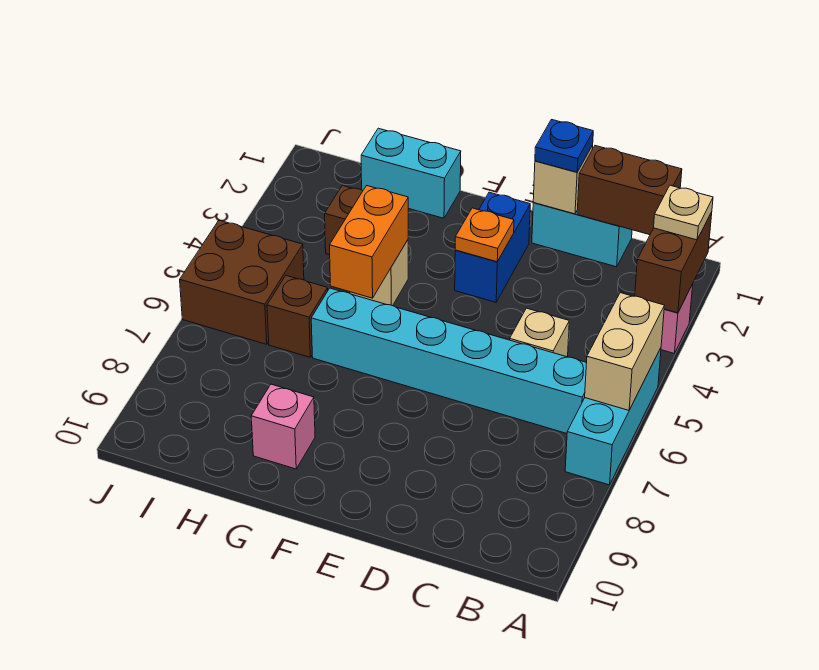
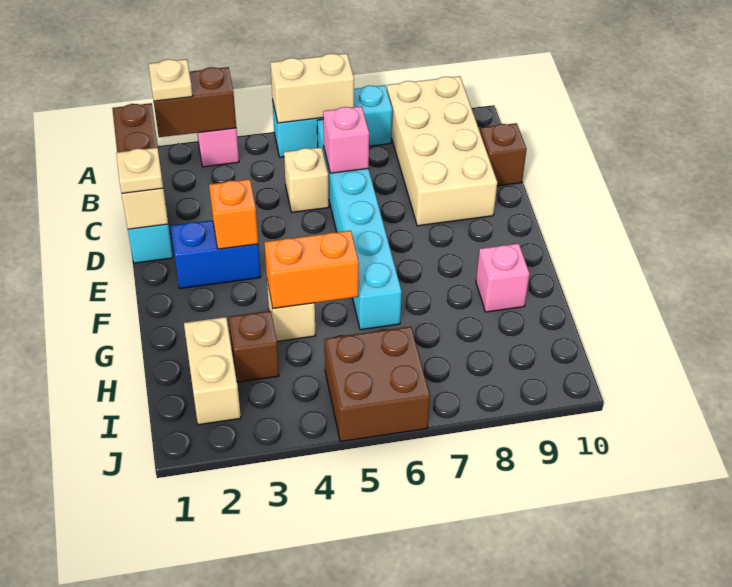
none -> tan brick A8:D9 level 1
none -> pink brick C6 level 2
blue plate D1 level 3 -> tan plate D1 level 3
orange plate E3 level 2 -> orange brick E3 level 2
cyan brick G1:H1 level 1 -> none
none -> tan brick H2:I2 level 1
brown brick H6 level 1 -> brown brick C10 level 1

